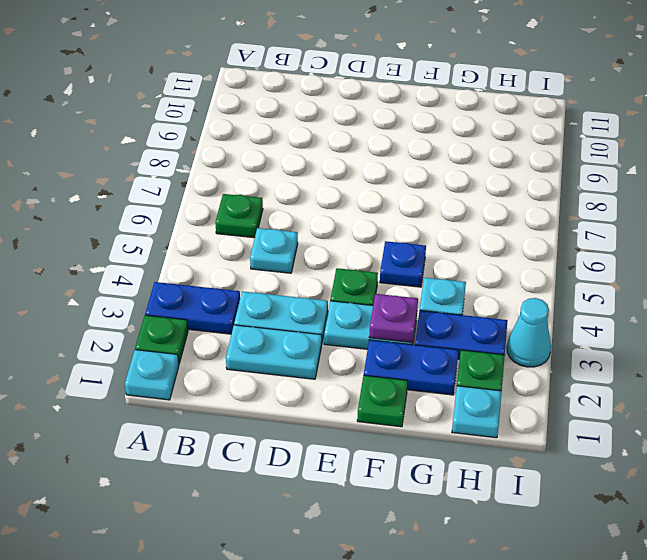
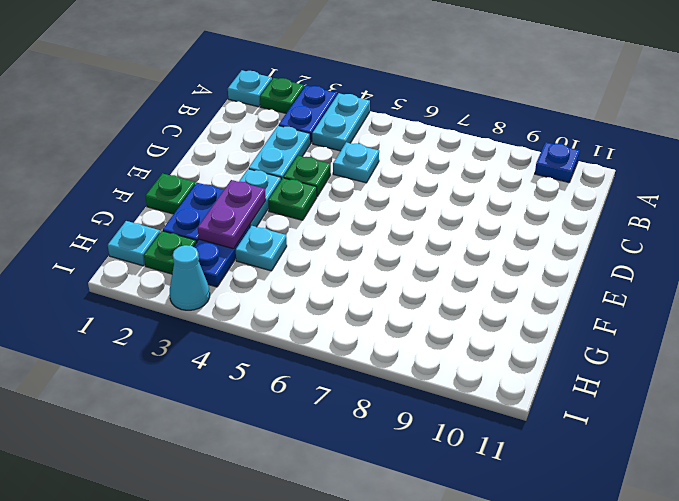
green plate B6 level 1 -> green plate D4 level 1
cyan plate C2:D2 level 1 -> cyan plate A4:B4 level 1
purple plate F3 level 2 -> purple plate F3:G3 level 2
blue plate F5 level 1 -> blue plate A10 level 1

